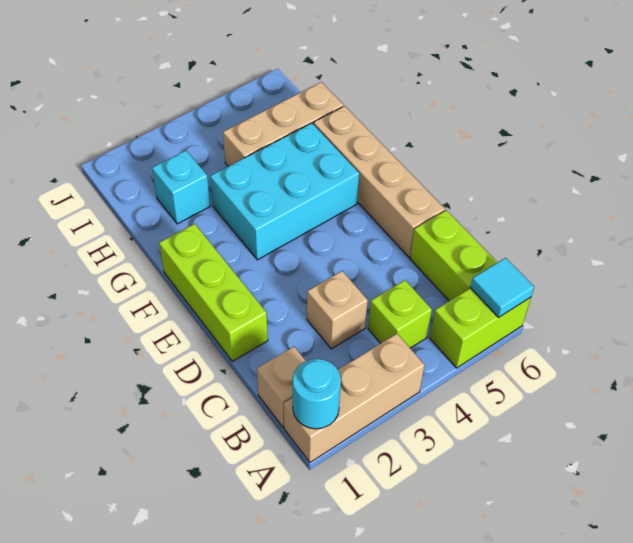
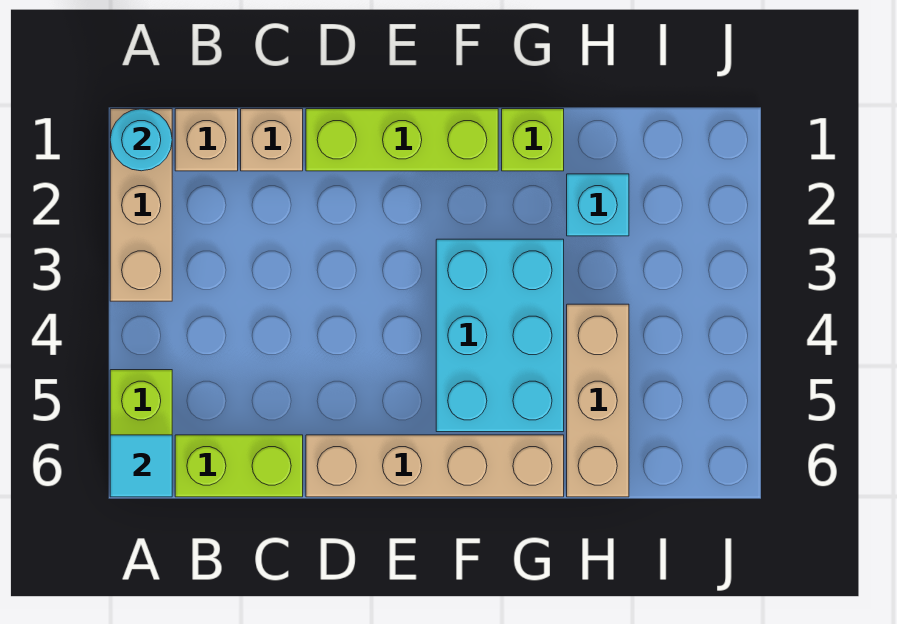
lime brick B4 level 1 -> lime brick G1 level 1
tan brick C3 level 1 -> tan brick C1 level 1

